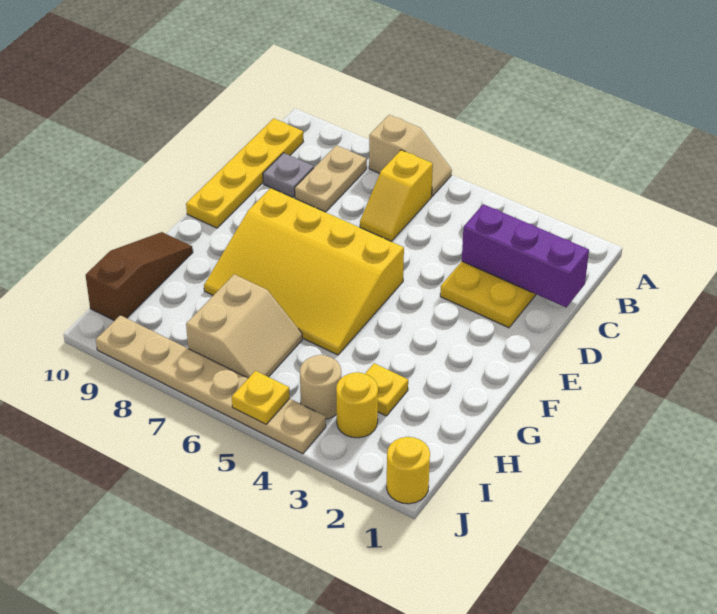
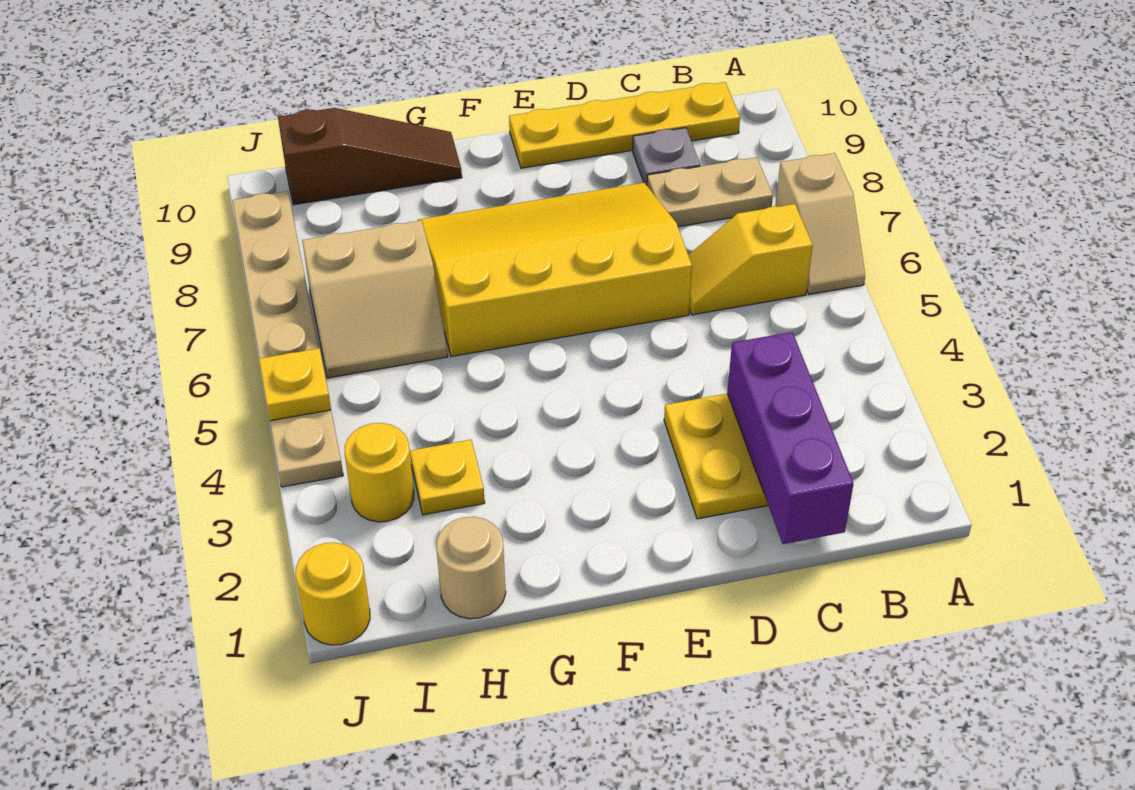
yellow slope E5:G8 level 1 top E -> yellow slope D6:G8 level 1 top 6
tan round brick I4 level 1 -> tan round brick H1 level 1

